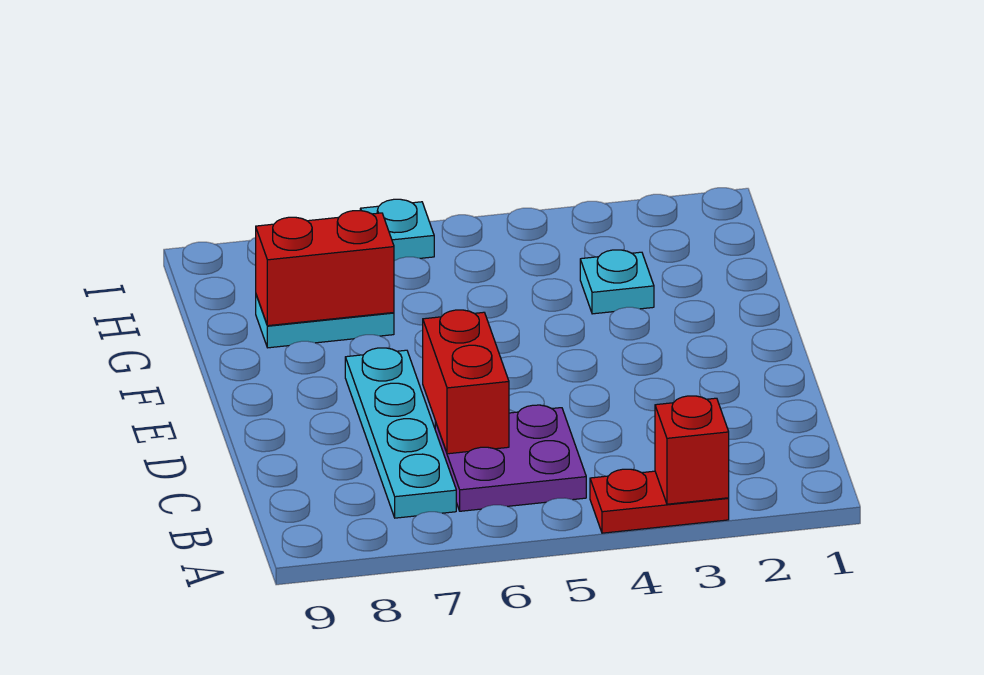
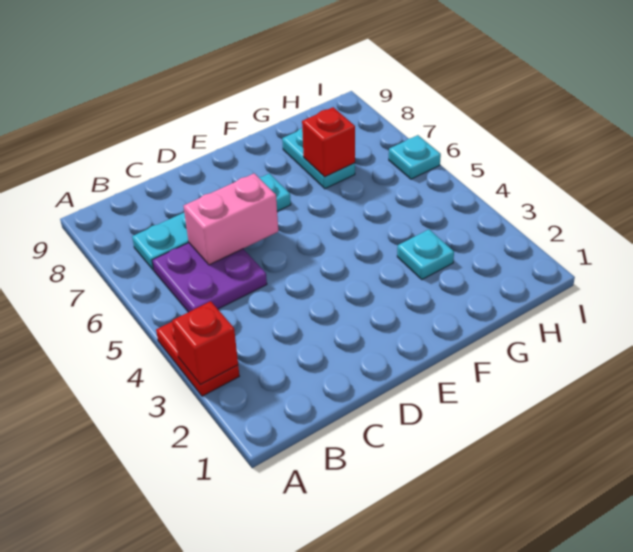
red brick C6:D6 level 2 -> pink brick C6:D6 level 2
red brick G7:G8 level 2 -> red brick G7 level 2

